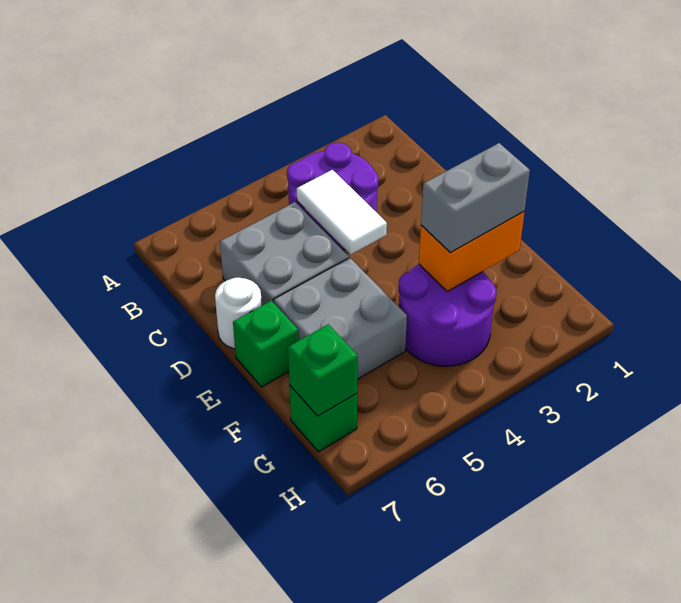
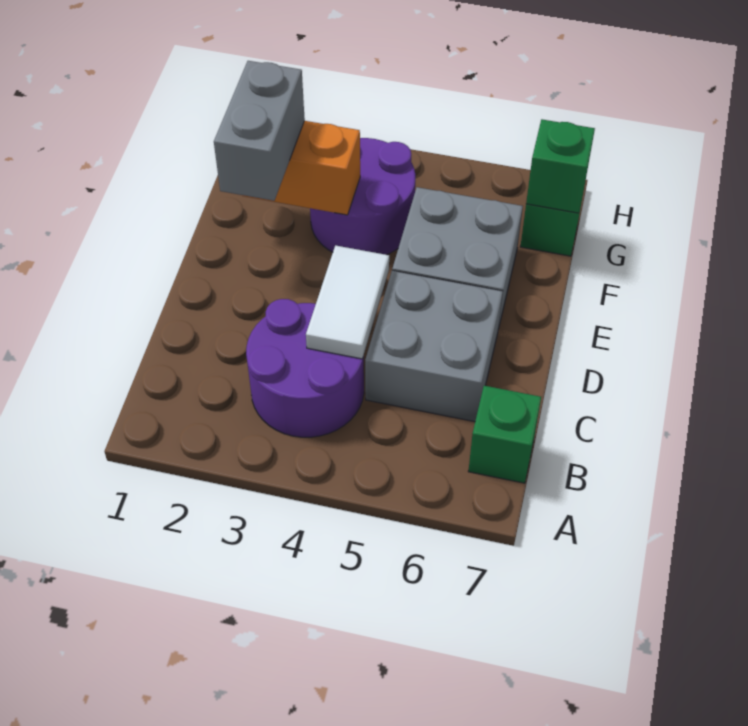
white round brick D7 level 1 -> none
green brick E7 level 1 -> green brick B7 level 1
grey brick F2:F3 level 3 -> grey brick E2:F2 level 3

